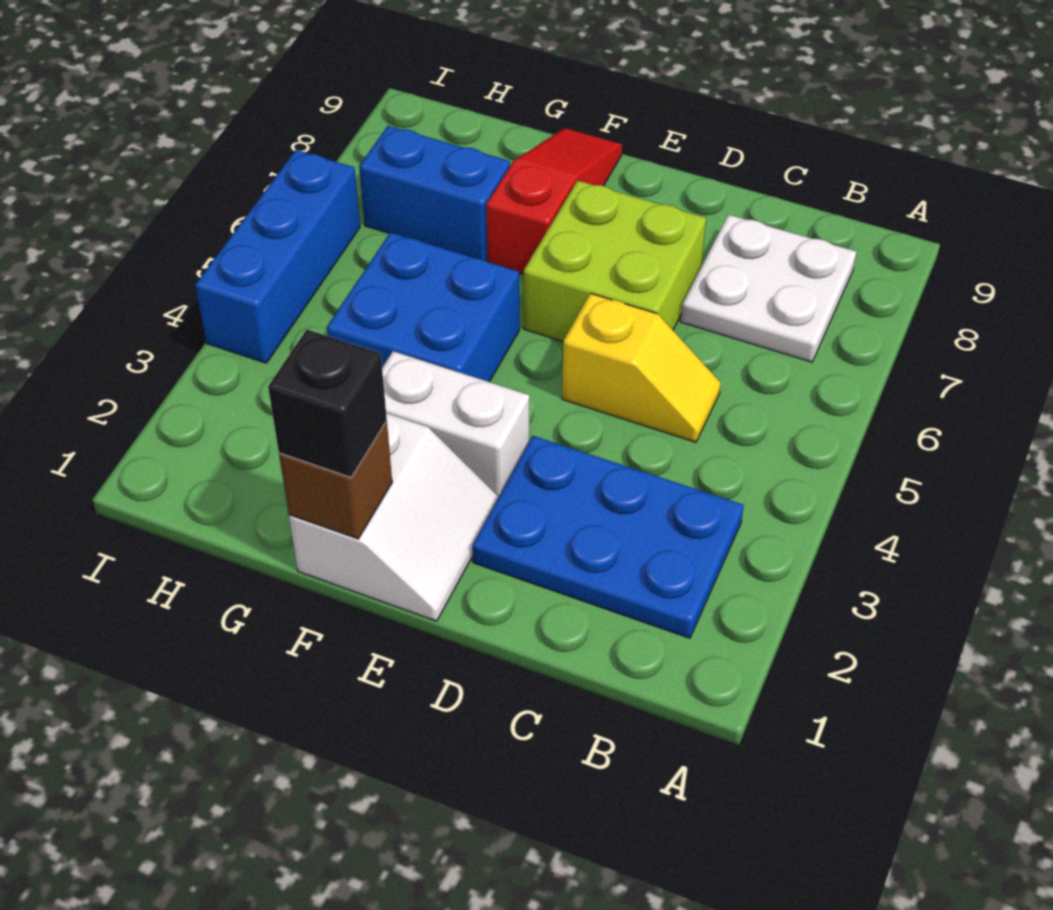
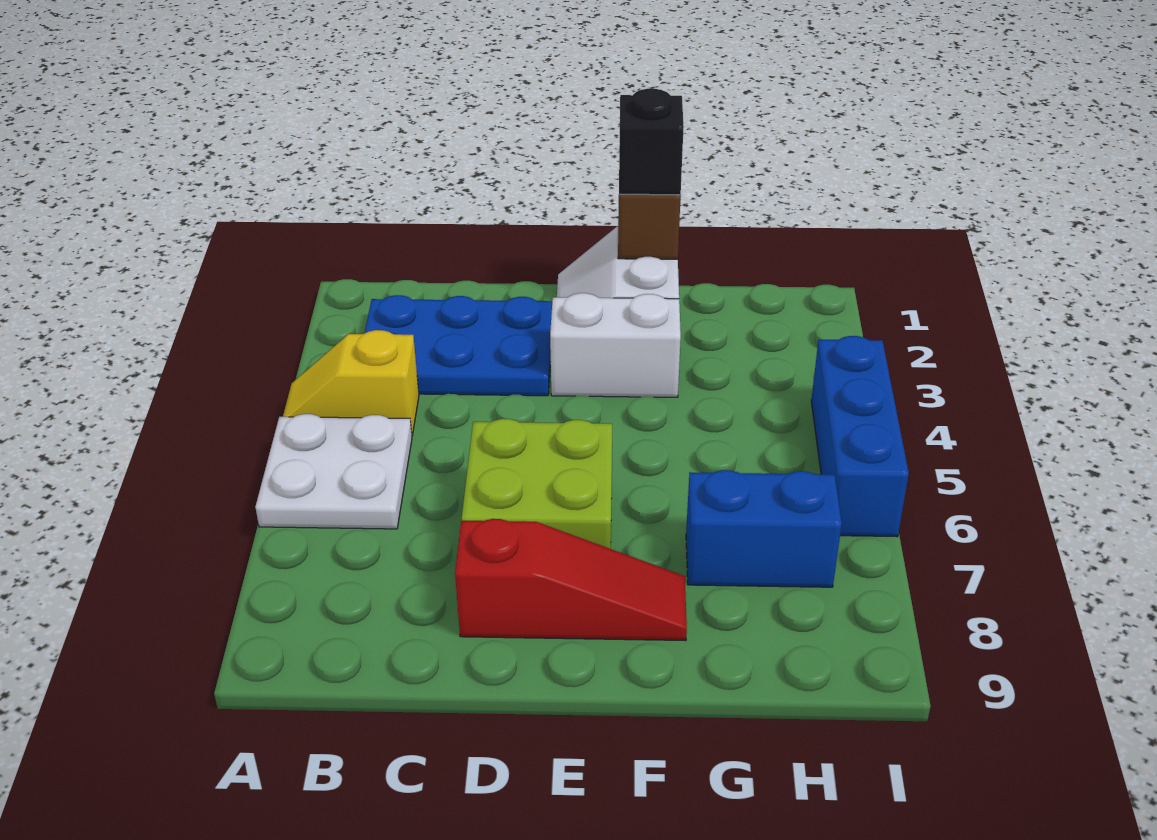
white plate B7:C8 level 1 -> white plate A5:B6 level 1
yellow slope C5:D5 level 1 top D -> yellow slope A4:B4 level 1 top B
blue brick F4:G5 level 1 -> none
red slope F7:F9 level 1 top 7 -> red slope D8:F8 level 1 top D

